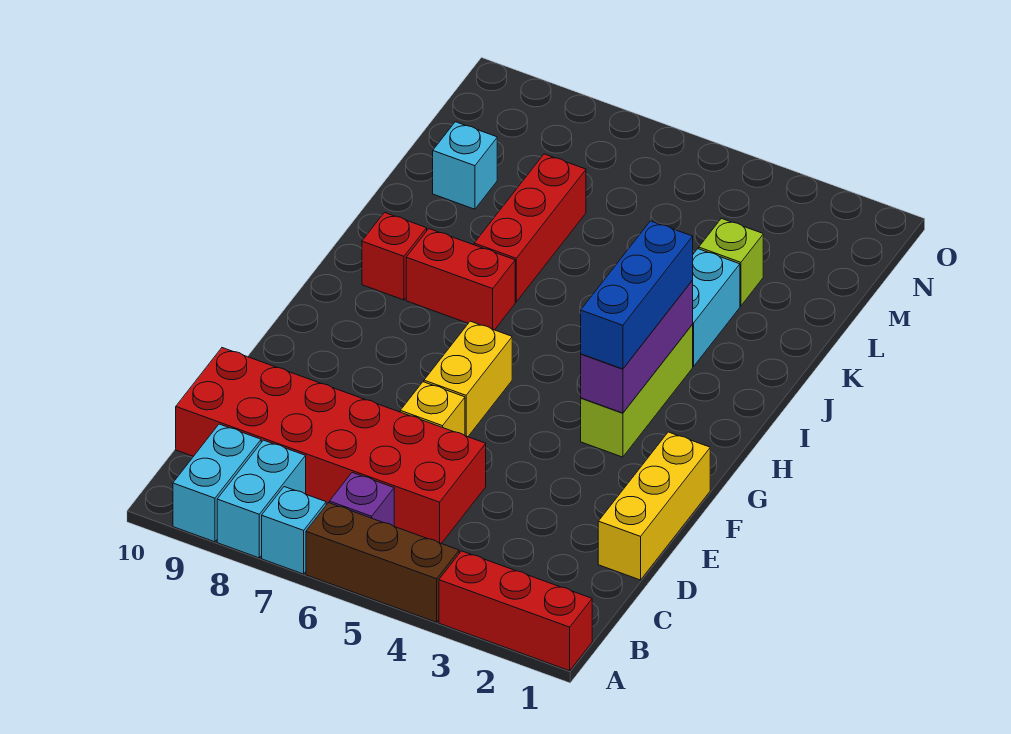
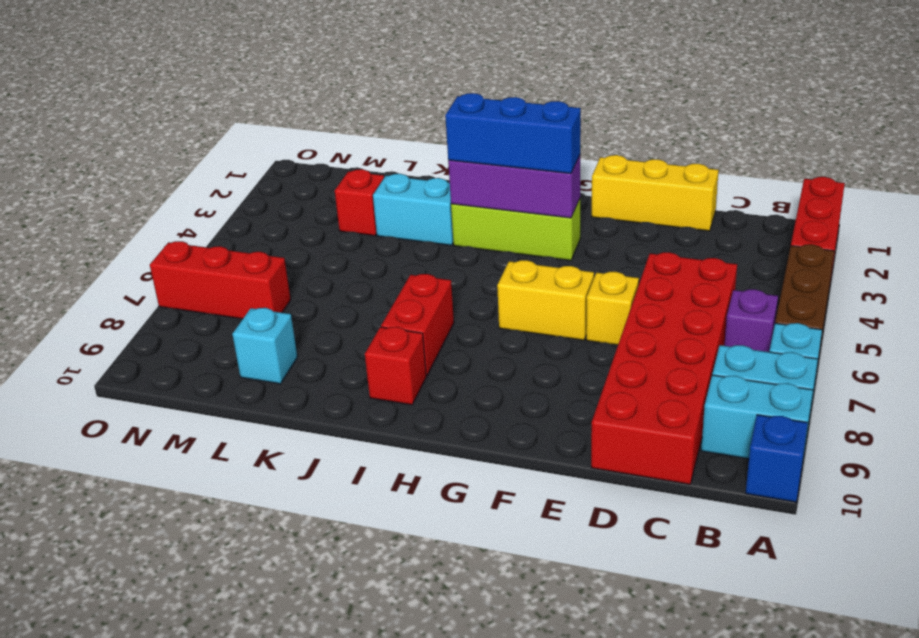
none -> blue brick A10 level 1
red brick J7:L7 level 1 -> red brick M7:O7 level 1
lime brick L3 level 1 -> red brick L3 level 1

